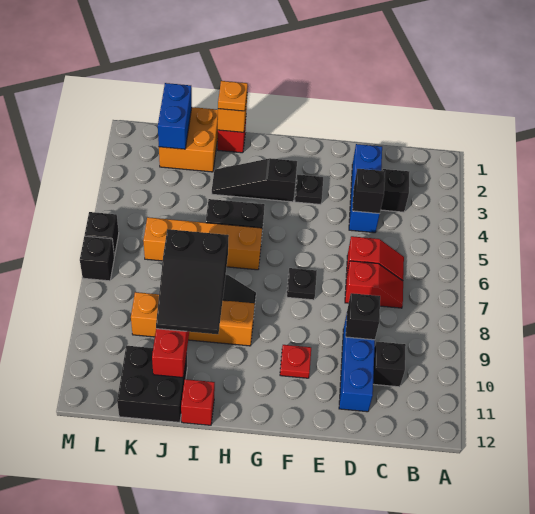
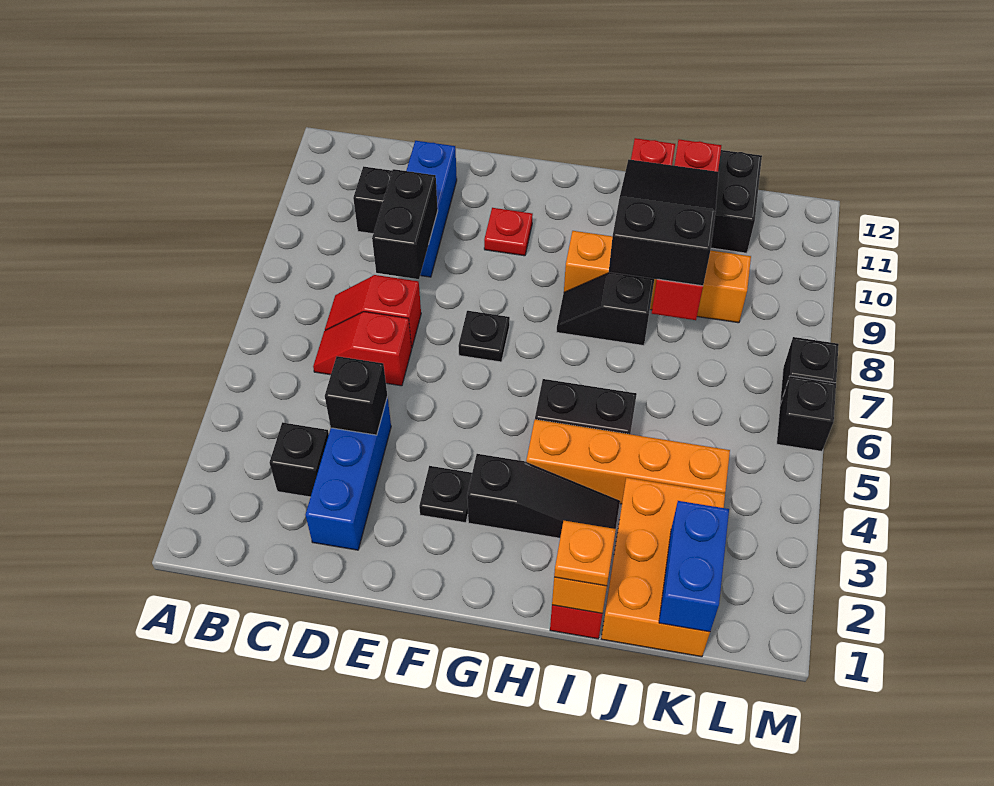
black brick D9 level 2 -> black brick D8:D9 level 2
orange brick H6:K6 level 1 -> orange brick H4:K4 level 1
orange brick J1:K2 level 1 -> orange brick J1:K3 level 1

